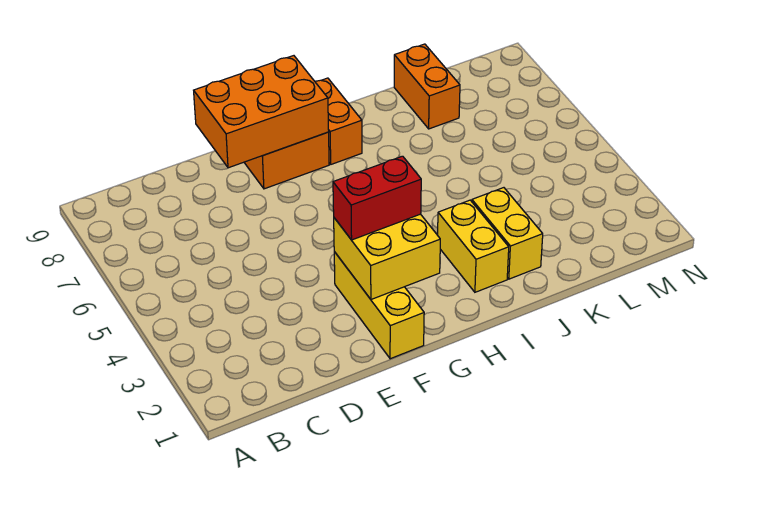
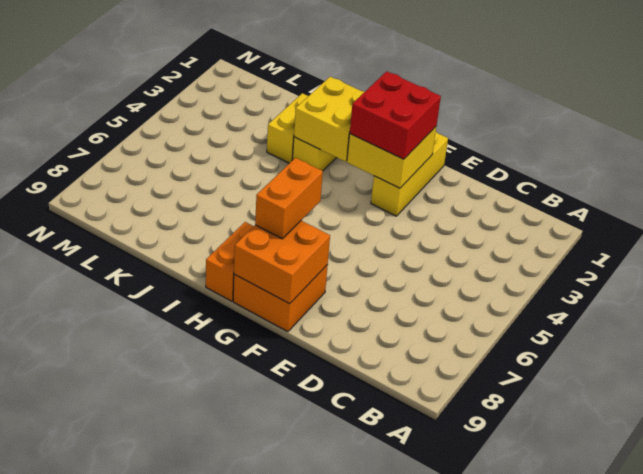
orange brick E8:G9 level 2 -> orange brick F8:G9 level 2
red brick F3:G3 level 3 -> red brick F2:G3 level 3
none -> yellow brick H2:I3 level 2
orange brick K8:K9 level 1 -> orange brick G7:G8 level 3

